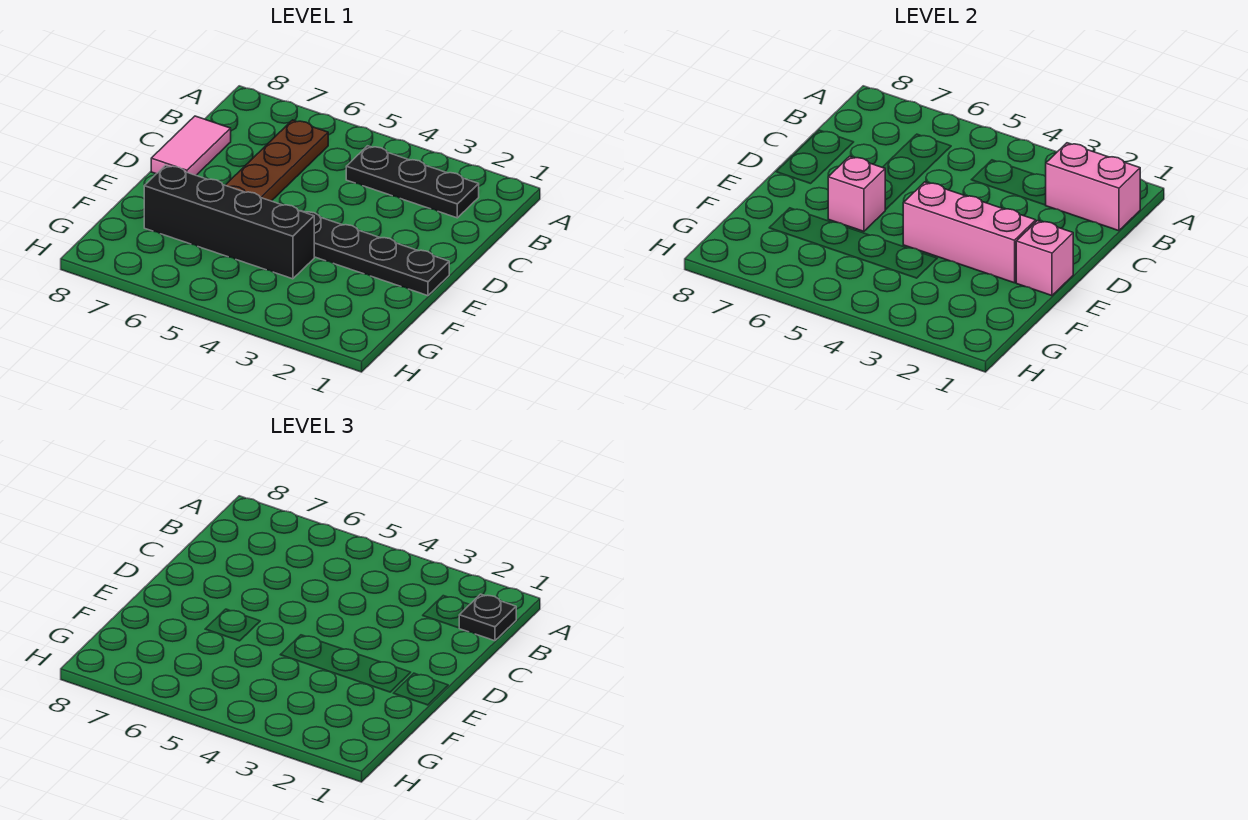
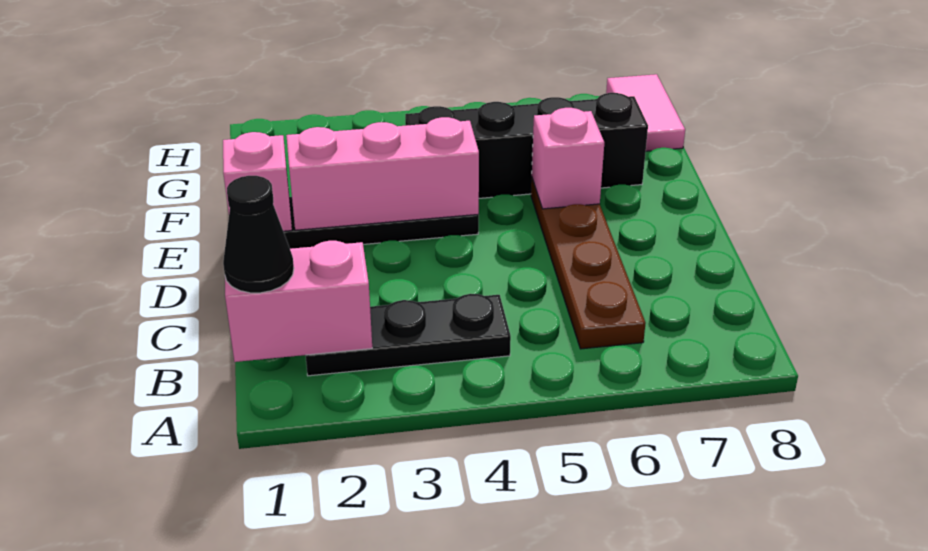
black plate B1 level 3 -> black cone B1 level 3
pink tile C8:D8 level 1 -> pink tile G8:H8 level 1

